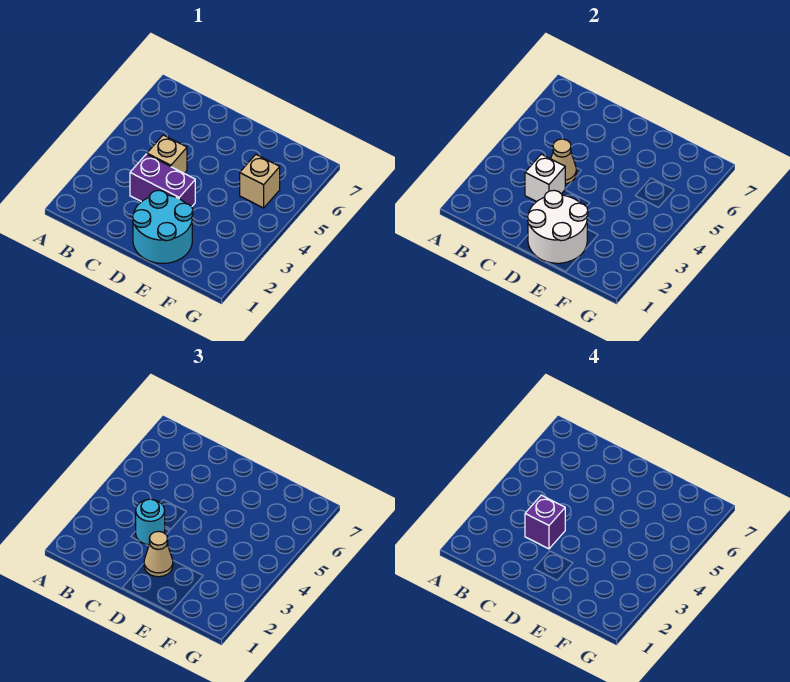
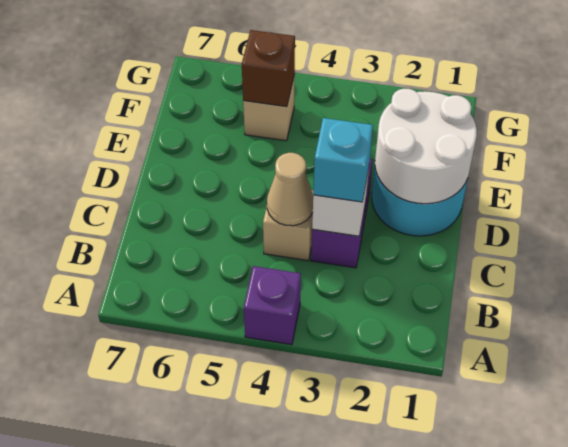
cyan round brick C3 level 3 -> cyan brick C3 level 3
purple brick C3 level 4 -> purple brick A4 level 1
tan cone D2 level 3 -> none
none -> brown brick F5 level 2

